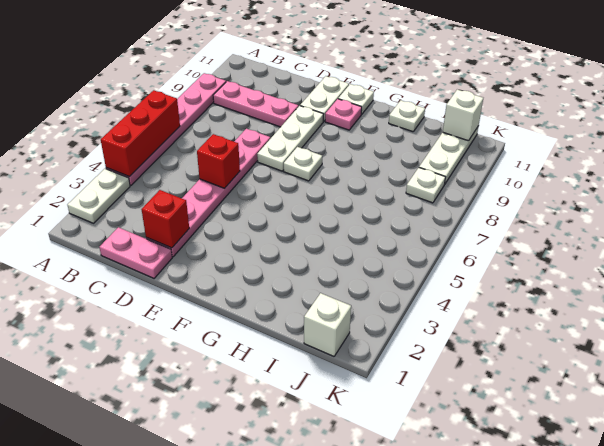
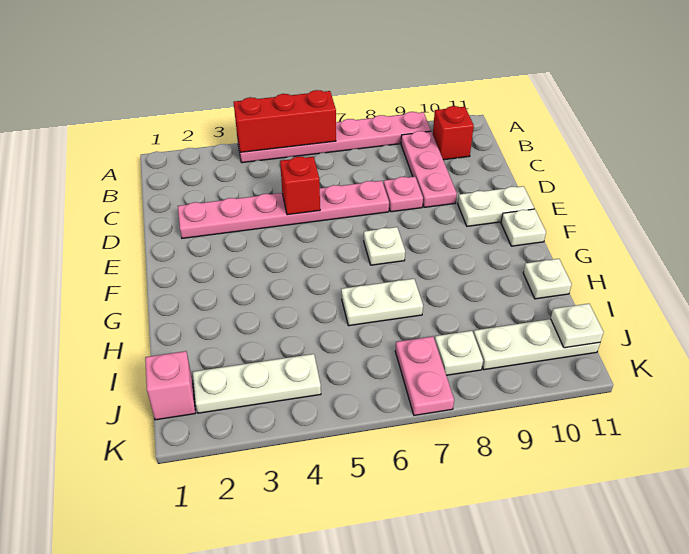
white plate A2:A3 level 1 -> white plate H6:H7 level 1
pink plate C1:D1 level 1 -> pink plate J7:K7 level 1
red brick D2 level 2 -> red brick B10 level 1
white plate E7:E9 level 1 -> white plate J2:J4 level 1
pink plate F10 level 1 -> pink plate D8 level 1
white brick J1 level 1 -> pink brick J1 level 1
white brick J11 level 2 -> white plate J11 level 2

